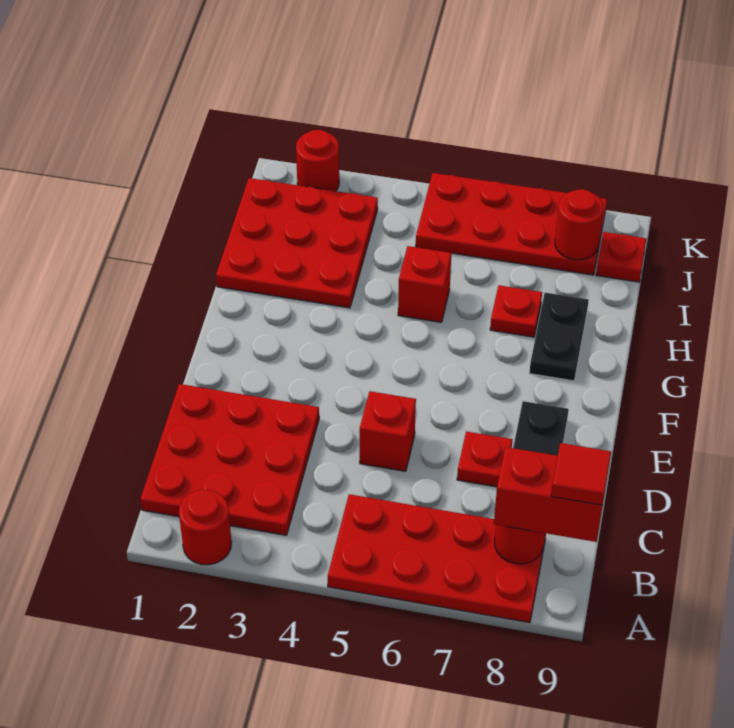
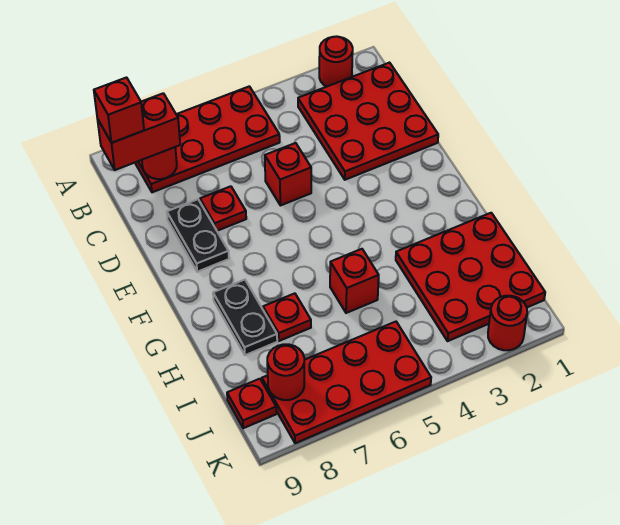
red tile B9 level 4 -> red brick B9 level 4

